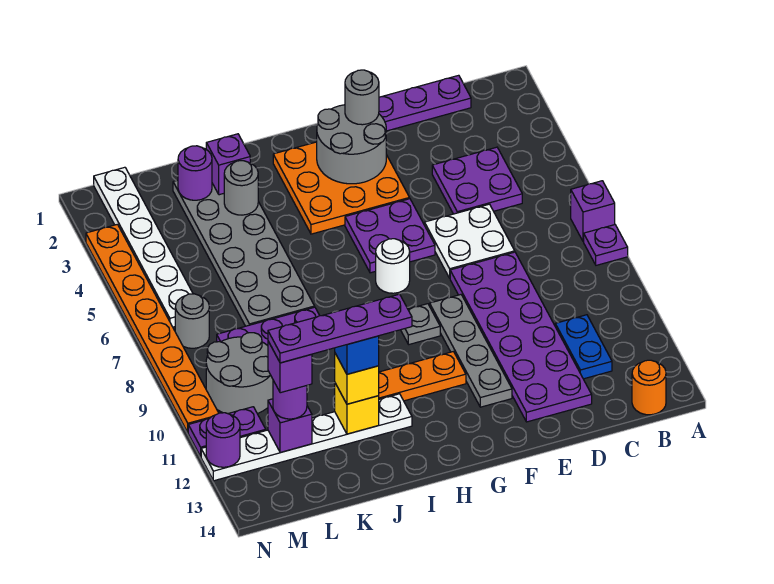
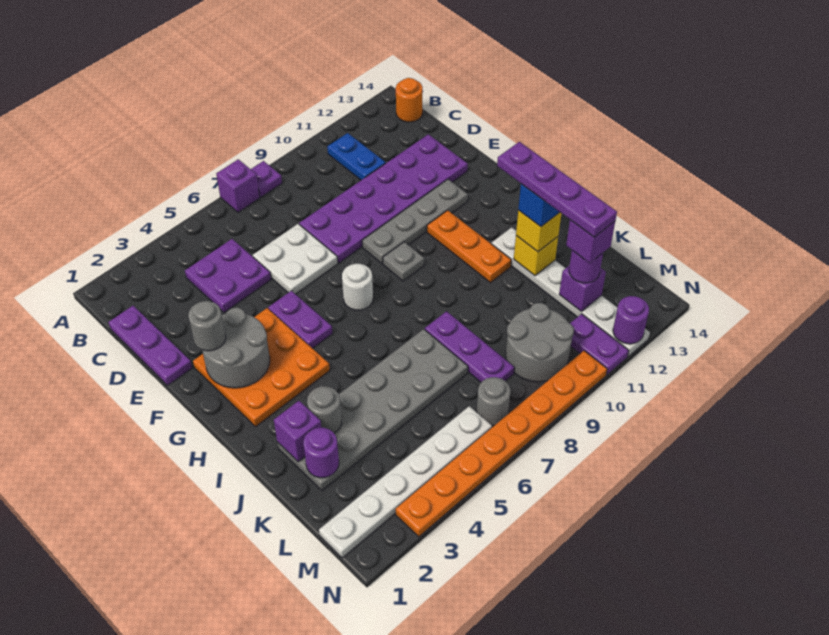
blue plate C11:C12 level 1 -> blue plate B11:C11 level 1
purple plate F5:G6 level 1 -> purple plate F5:G5 level 1

